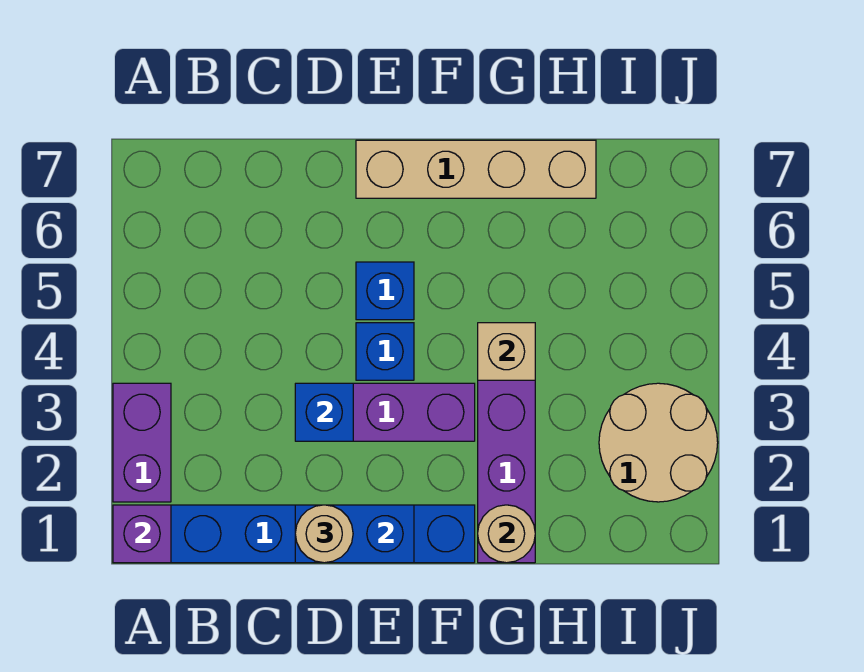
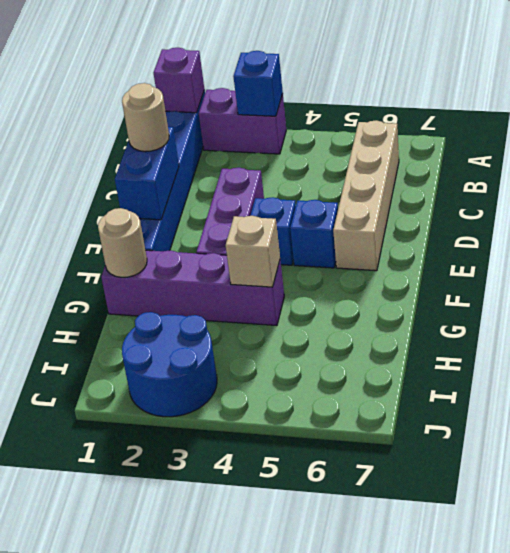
blue brick D3 level 2 -> blue brick A3 level 2
tan brick E7:H7 level 1 -> tan brick B6:E6 level 1
tan round brick I2:J3 level 1 -> blue round brick I2:J3 level 1

